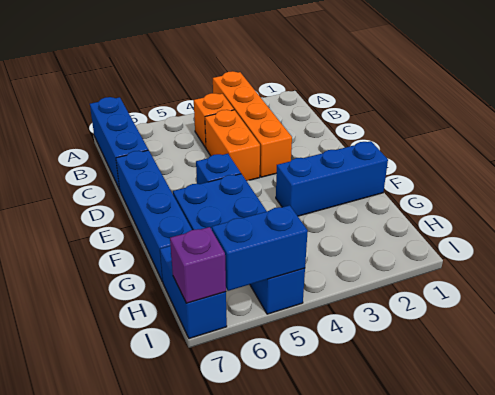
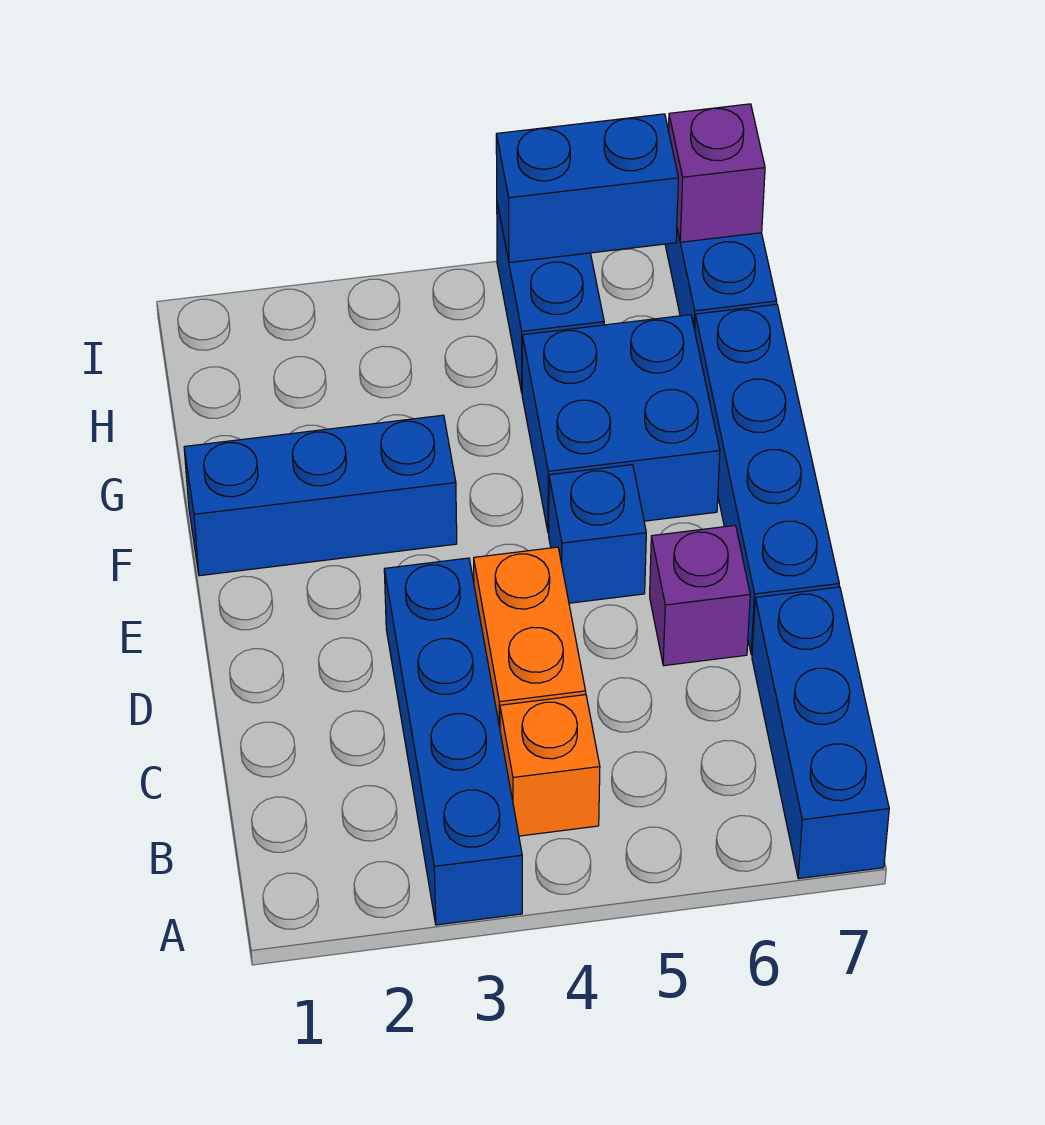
orange brick A3:D3 level 1 -> blue brick A3:D3 level 1
none -> purple brick D6 level 1

